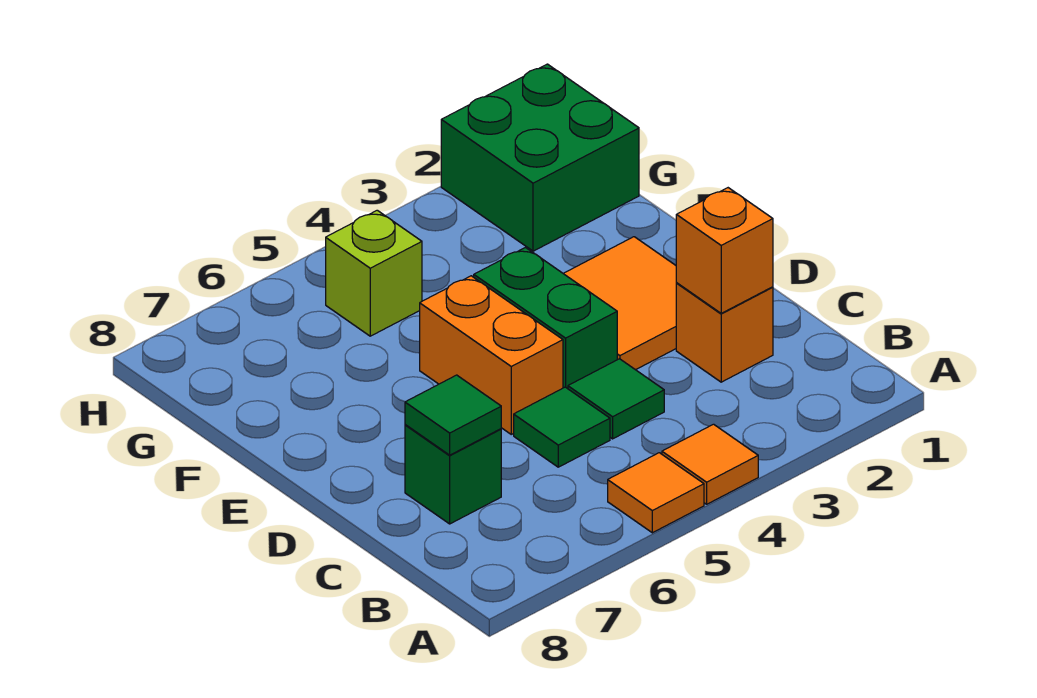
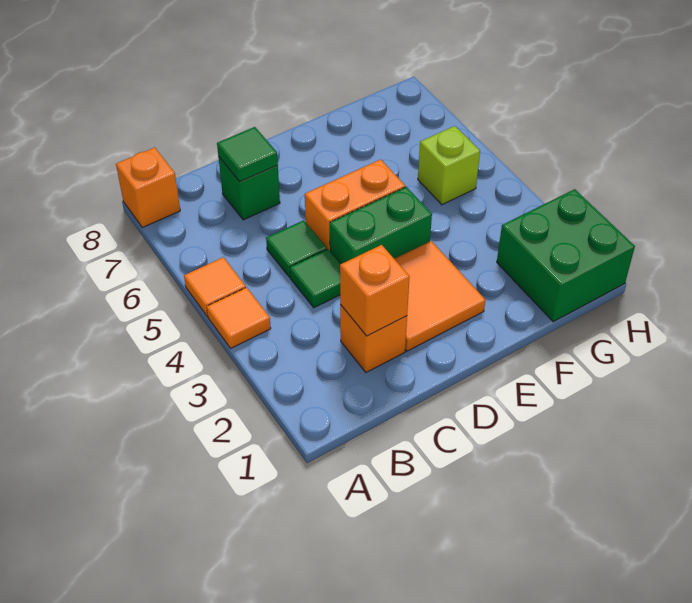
none -> orange brick A8 level 1

